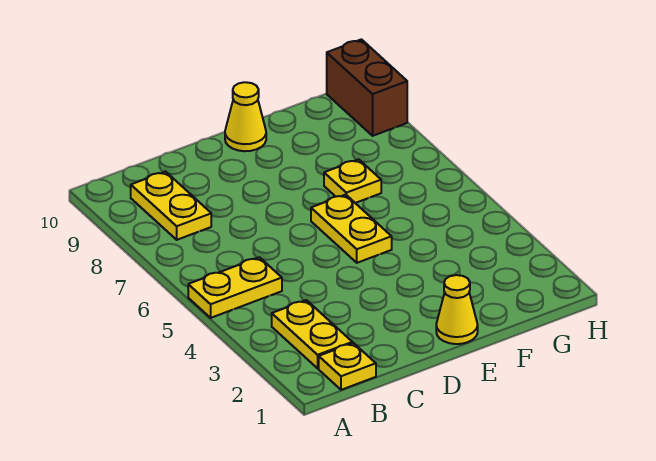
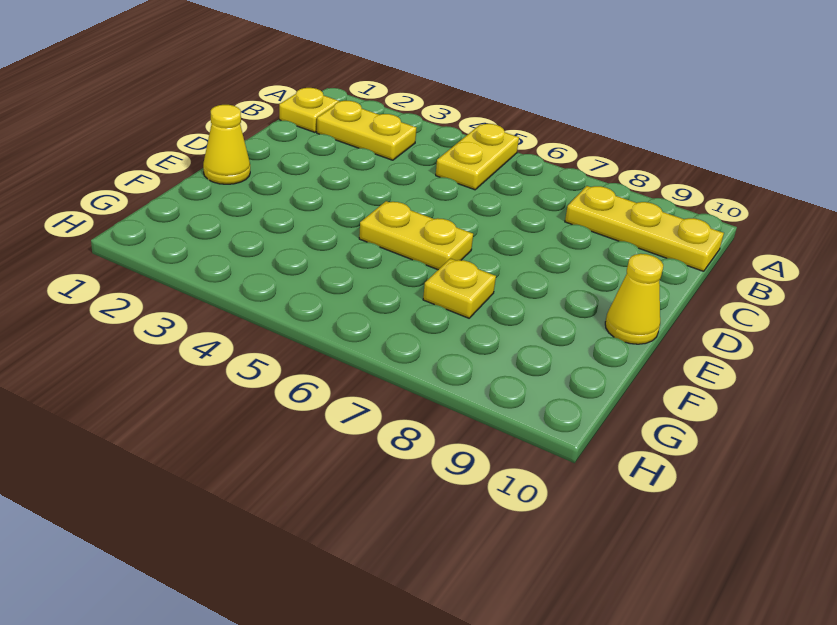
yellow plate B8:B9 level 1 -> yellow plate B8:B10 level 1
brown brick H9:H10 level 1 -> none

